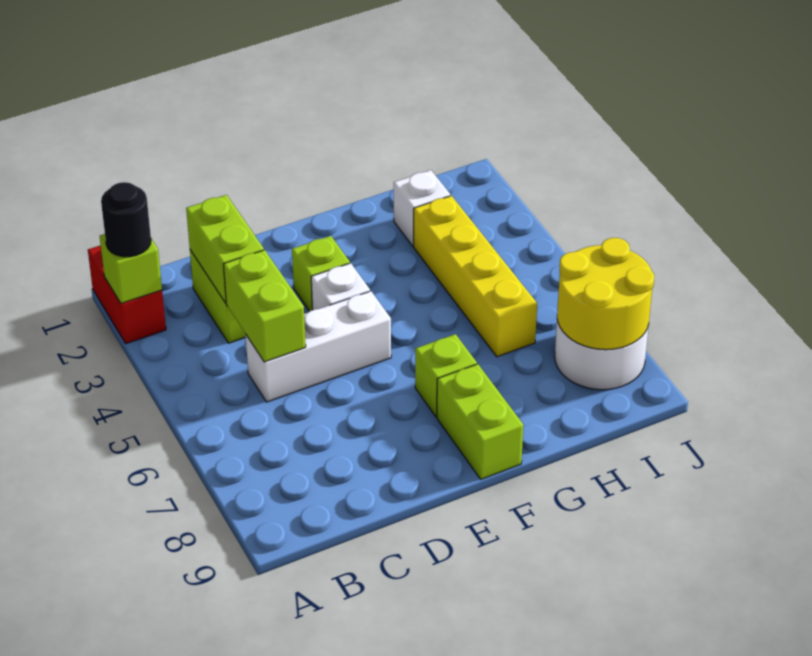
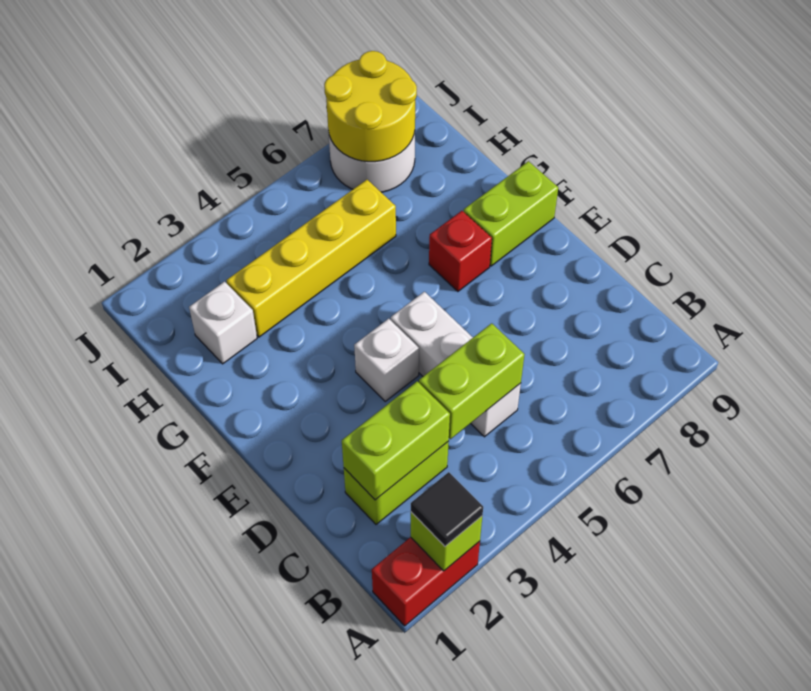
black round brick A2 level 3 -> black tile A2 level 3
lime brick E3 level 1 -> none
lime brick F7 level 1 -> red brick F7 level 1

